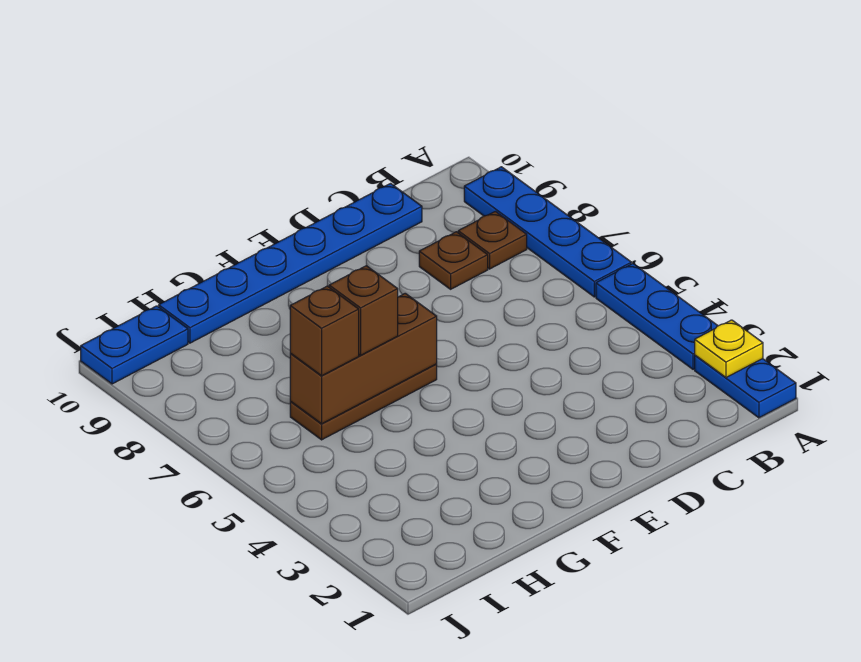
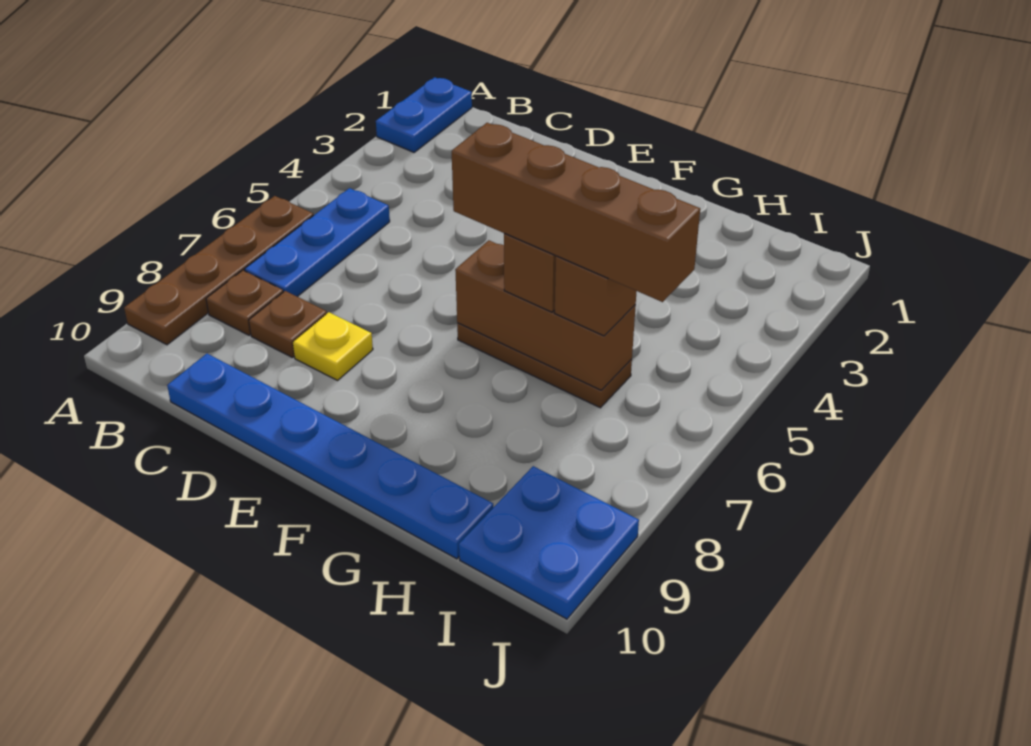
yellow plate A2 level 2 -> yellow plate D8 level 1
blue plate A3:A5 level 1 -> blue plate B5:B7 level 1
blue plate A6:A9 level 1 -> brown plate A6:A9 level 1
none -> brown brick F6:I6 level 4
blue plate I10:J10 level 1 -> blue plate I9:J10 level 1

